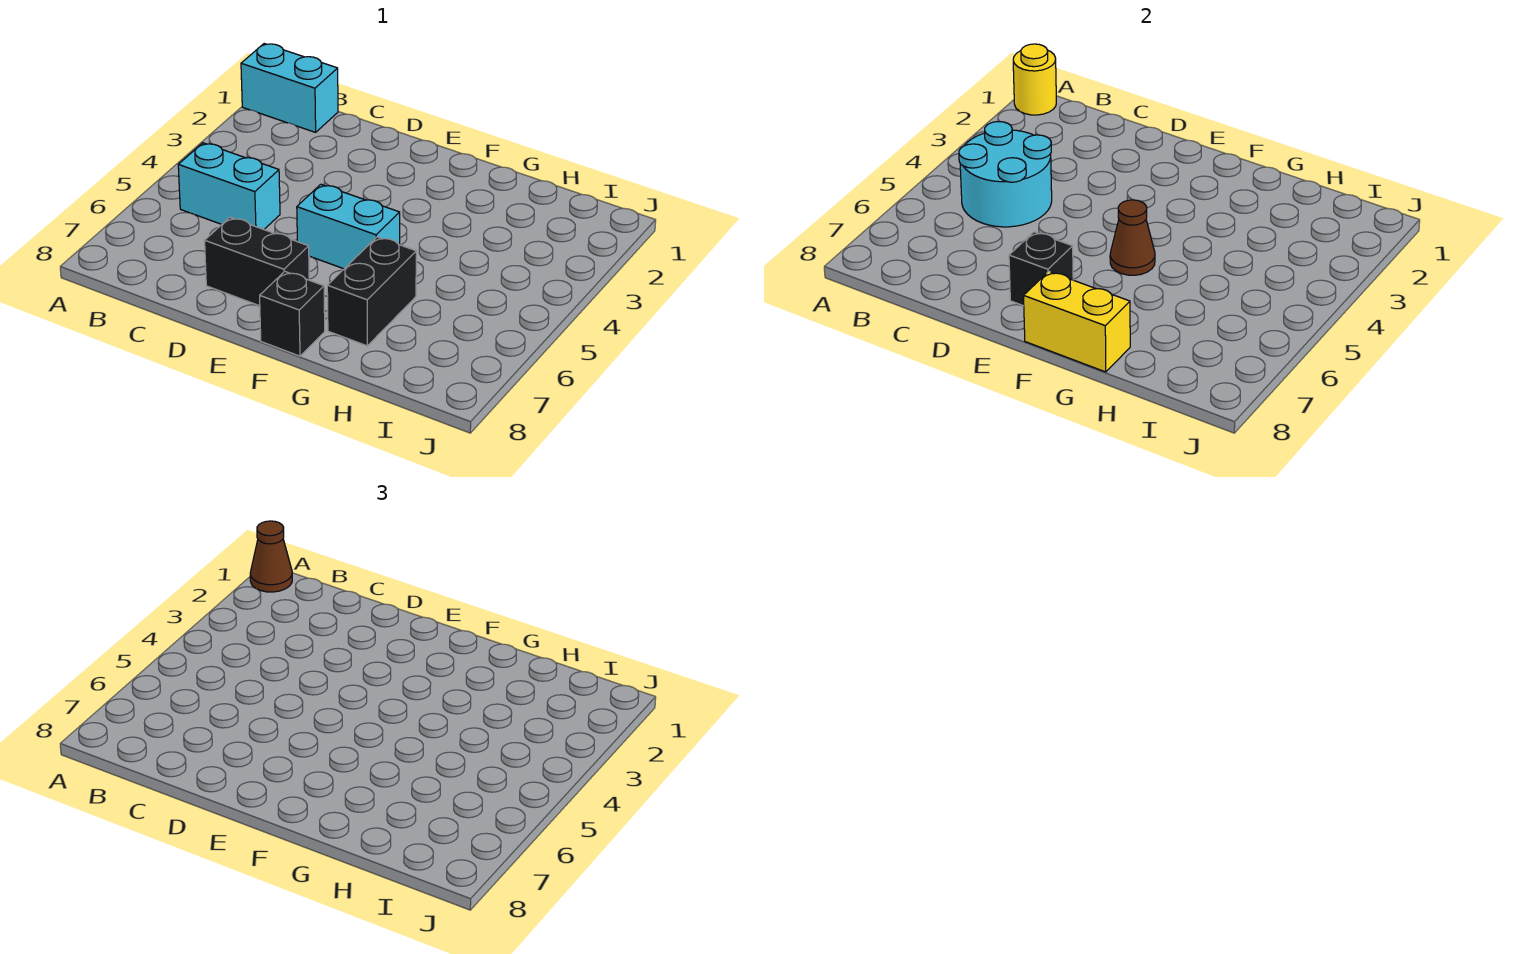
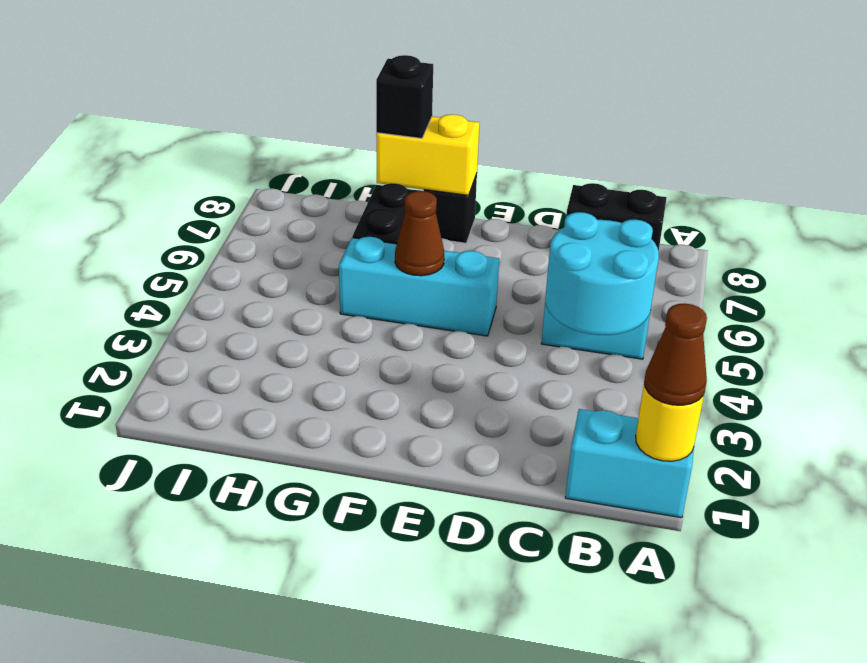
black brick D7:E7 level 1 -> black brick B8:C8 level 1
cyan brick E5:F5 level 1 -> cyan brick E5:G5 level 1
black brick E7 level 2 -> black brick G8 level 3

